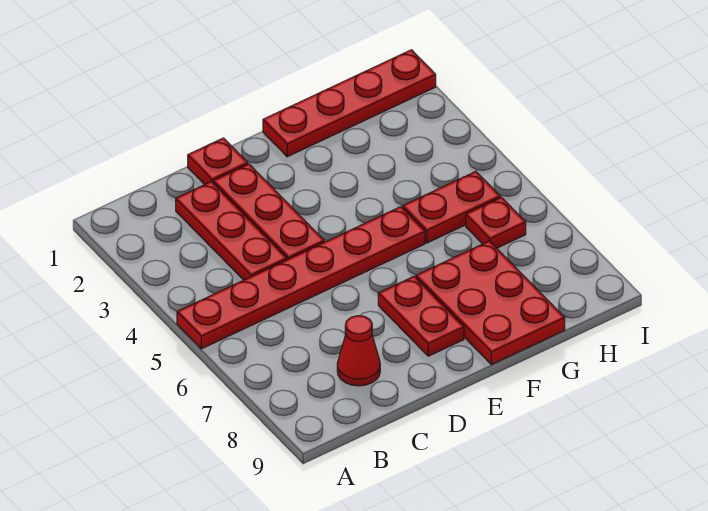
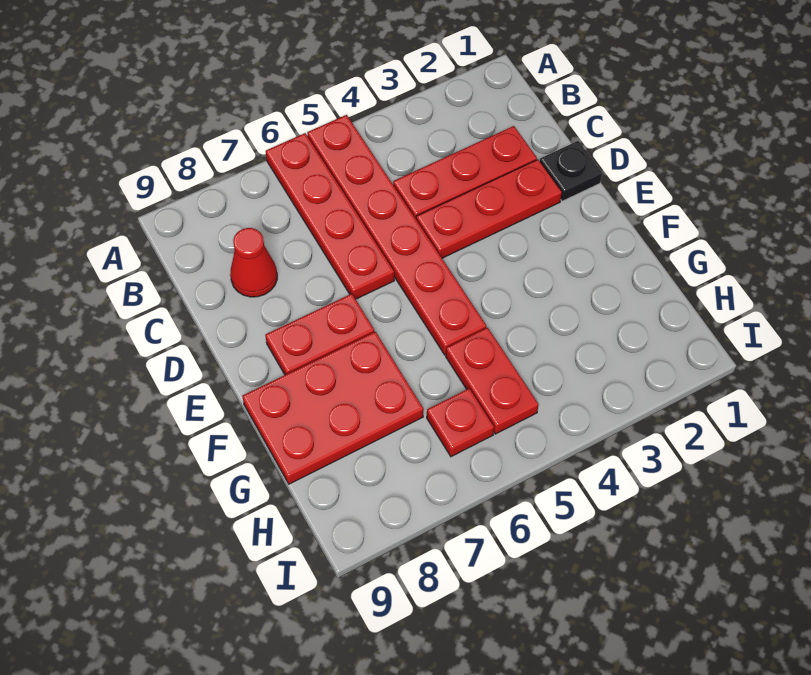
red plate D1 level 1 -> black plate D1 level 1
red plate F1:I1 level 1 -> red plate A6:D6 level 1

